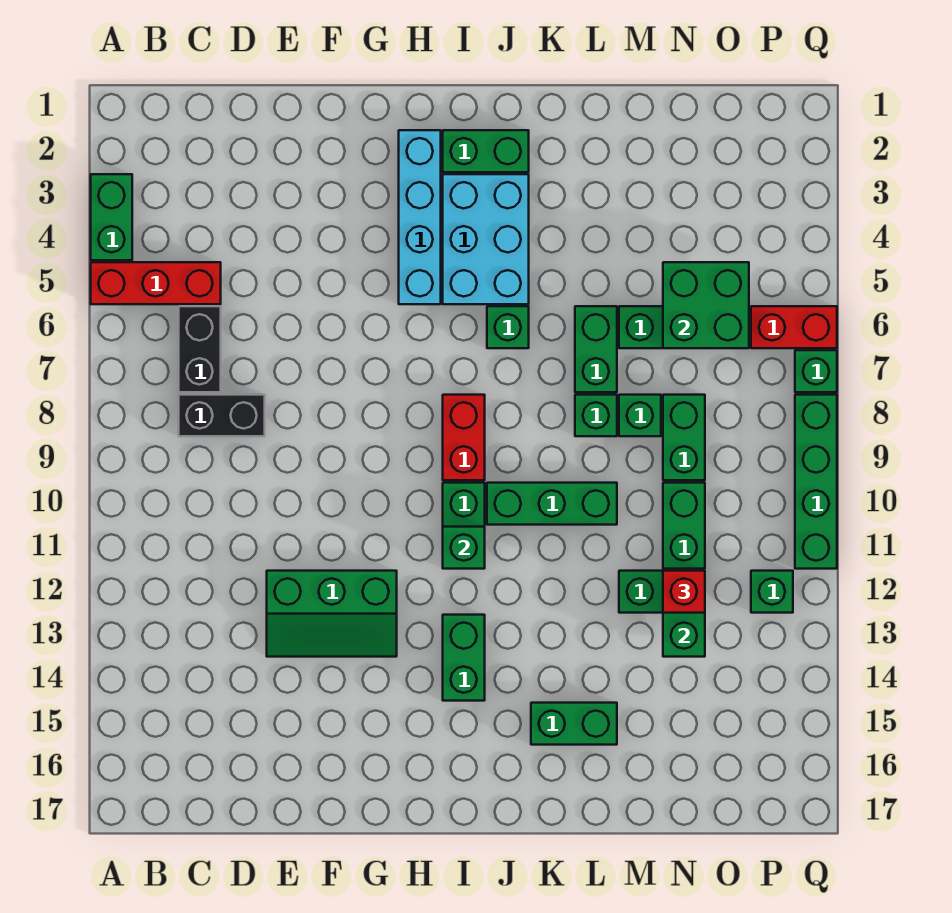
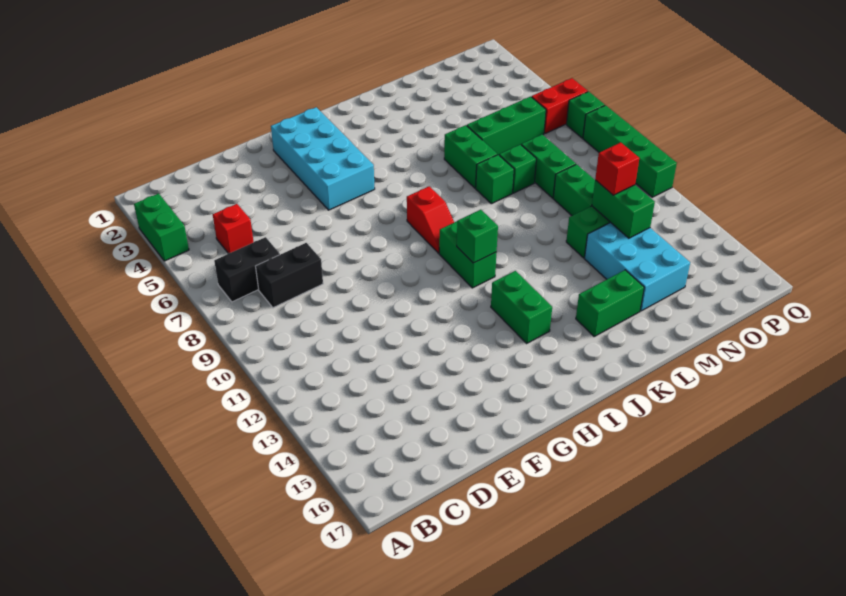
red brick A5:C5 level 1 -> red brick C5 level 1
black brick C6:C7 level 1 -> black brick B7:C7 level 1
green slope E12:G13 level 1 top 12 -> none
cyan brick H2:H5 level 1 -> cyan brick G2:H5 level 1
green brick I2:J2 level 1 -> none
cyan brick I3:J5 level 1 -> cyan brick M13:N15 level 1
red brick I8:I9 level 1 -> red slope I8:I9 level 1 top 8
green brick J6 level 1 -> none
green brick J10:L10 level 1 -> none
green brick N5:O6 level 2 -> none
green brick P12 level 1 -> none

